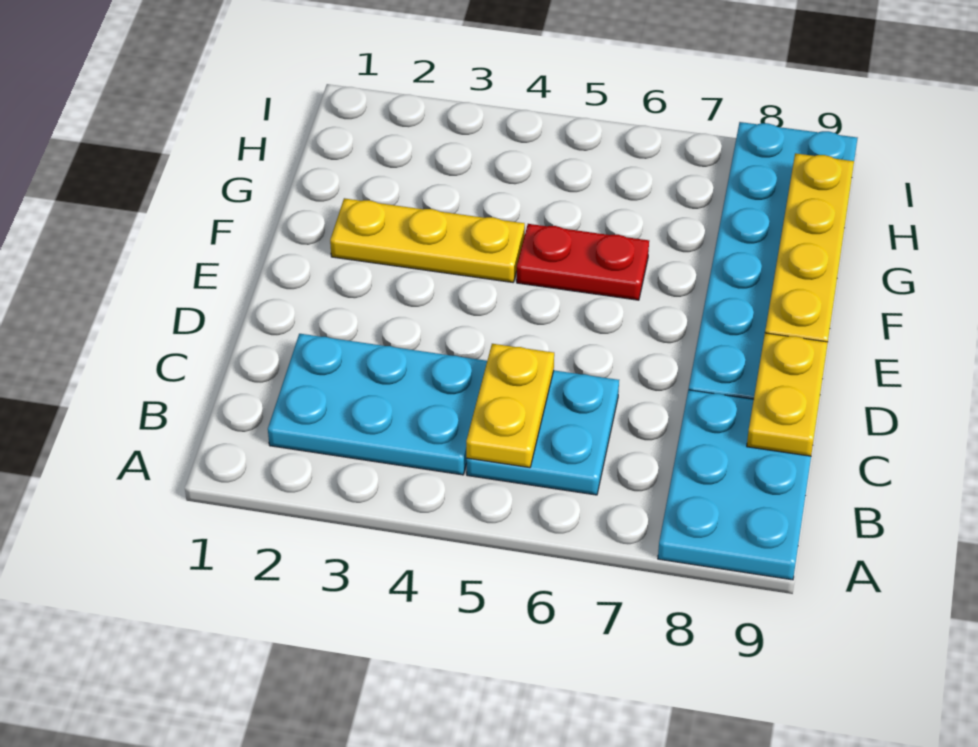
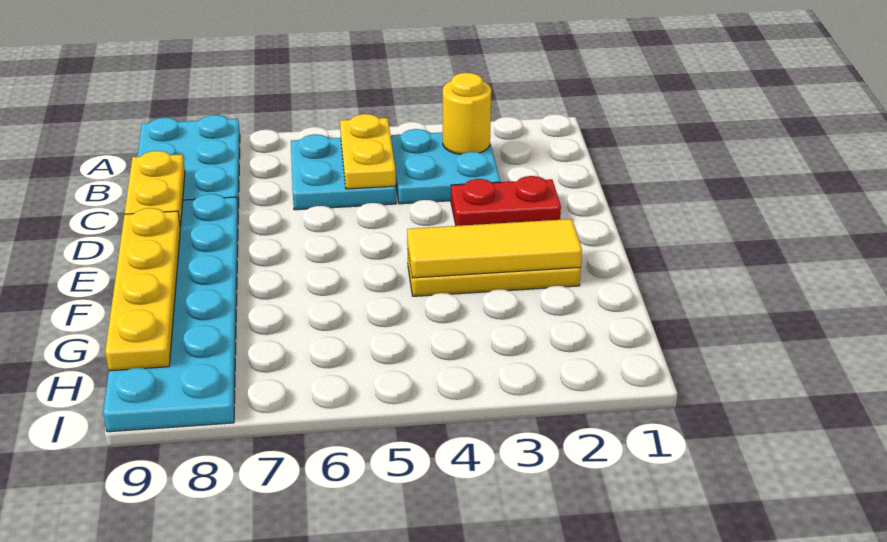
cyan plate B2:C4 level 1 -> cyan plate B3:C4 level 1
none -> yellow round brick B3 level 2
none -> yellow tile F2:F4 level 2
red plate F5:F6 level 1 -> red plate D2:D3 level 1

